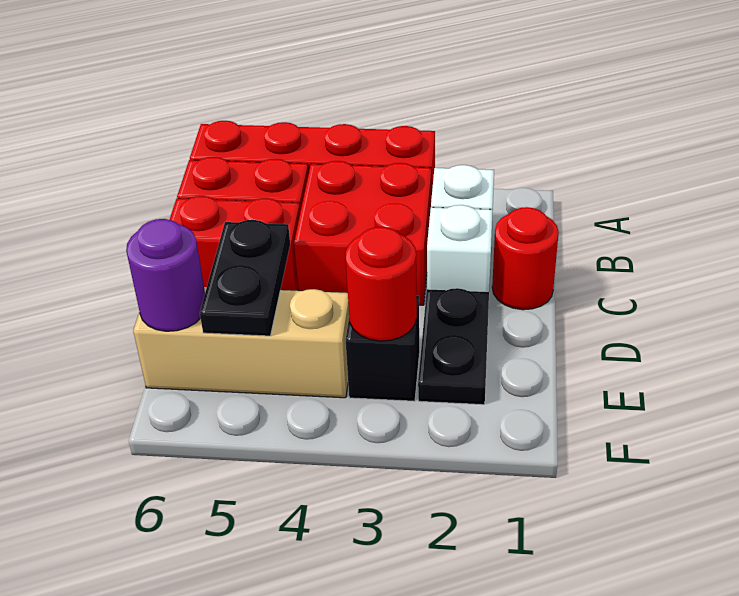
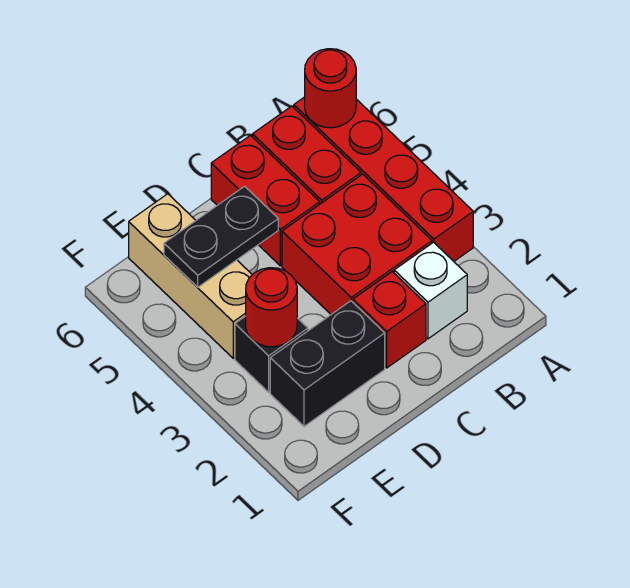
red round brick C1 level 1 -> red round brick A6 level 2
white brick C2 level 1 -> red brick C2 level 1
black plate D2:E2 level 1 -> black brick D2:E2 level 1
purple round brick E6 level 2 -> none

